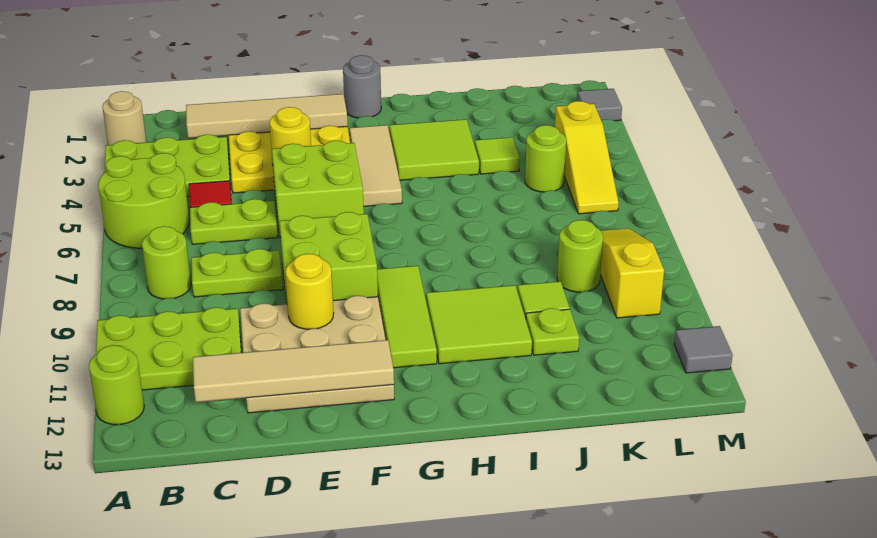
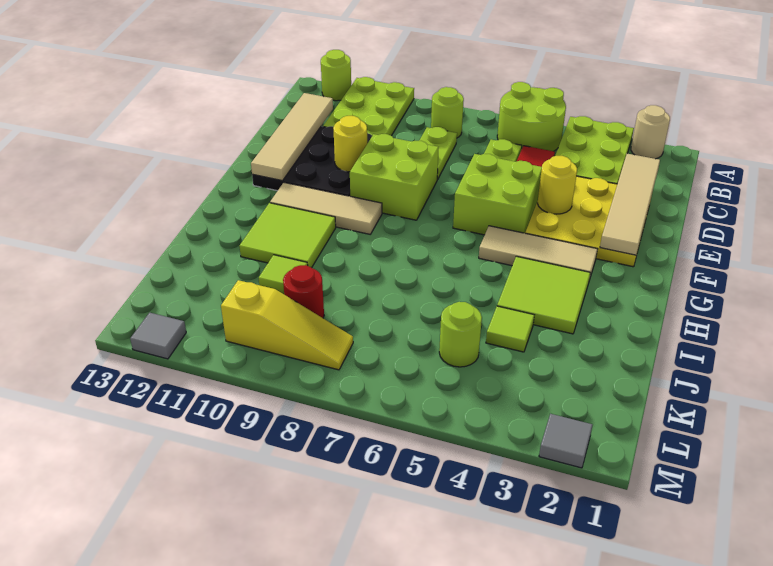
tan plate D10:F12 level 1 -> black plate D10:F12 level 1
grey round brick G1 level 1 -> none
lime tile G9:G11 level 1 -> tan tile G9:G11 level 1
lime plate J11 level 1 -> none
lime round brick K9 level 1 -> red round brick K9 level 1
yellow slope L4:L6 level 1 top 4 -> none

